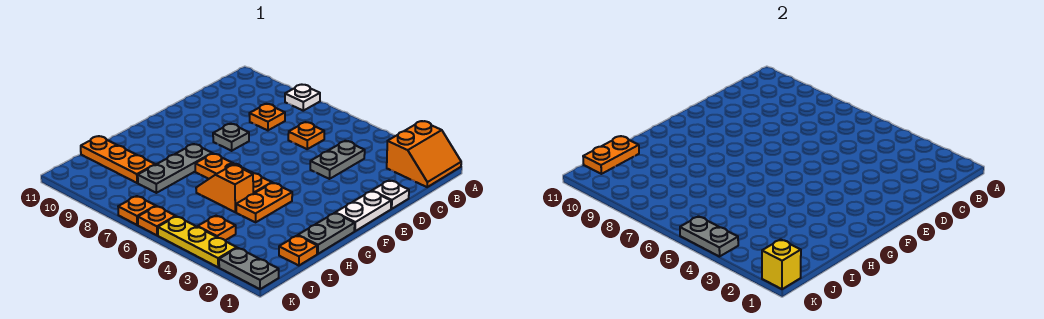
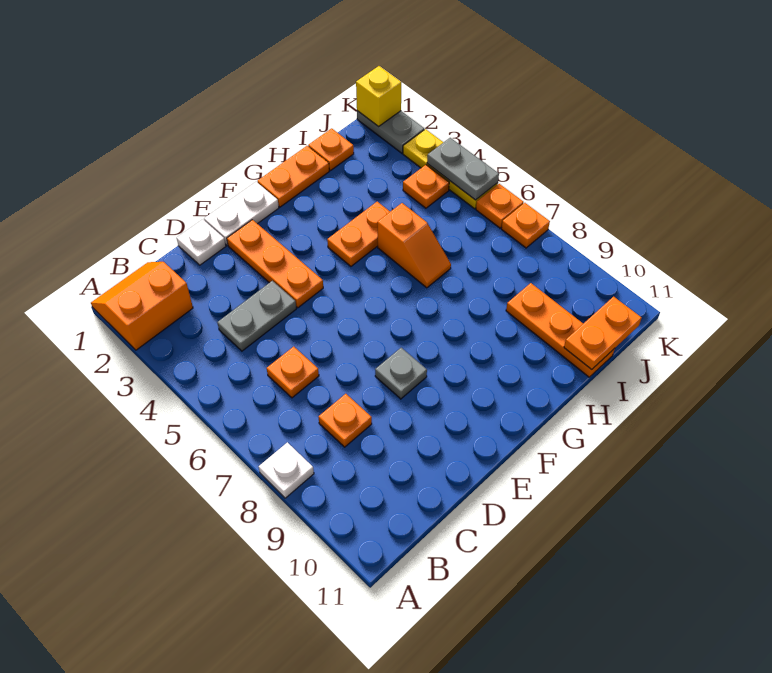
grey plate G1:H1 level 1 -> orange plate G1:H1 level 1
orange plate G5:G7 level 1 -> orange plate E2:E4 level 1
grey plate G8:I8 level 1 -> none

